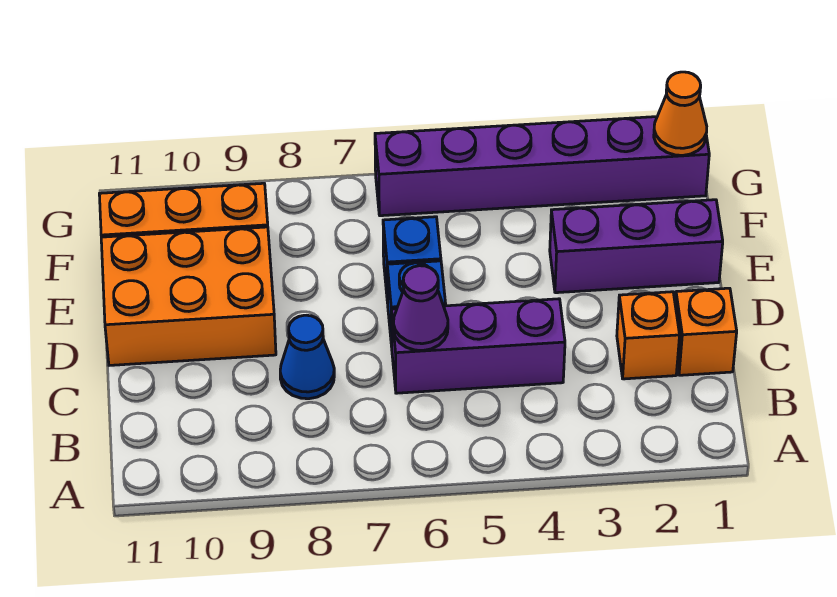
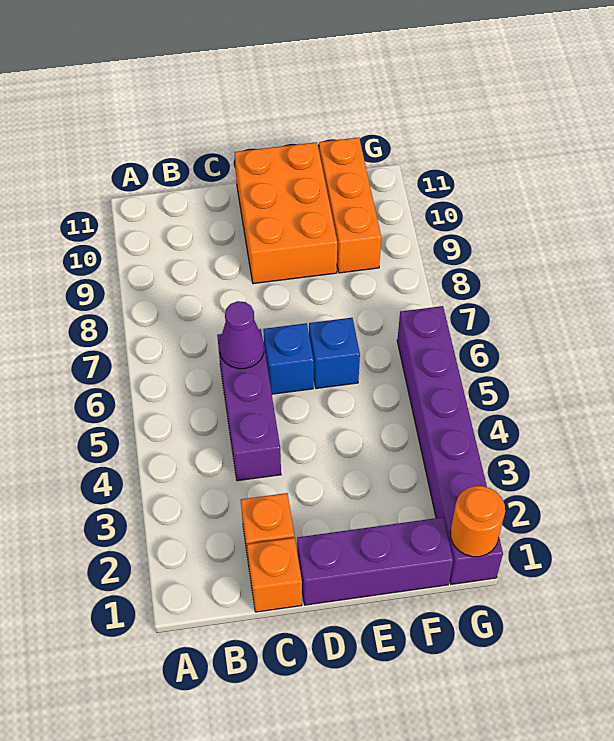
blue cone C8 level 1 -> none
purple brick E1:E3 level 1 -> purple brick D1:F1 level 1
orange cone G1 level 2 -> orange round brick G1 level 2

